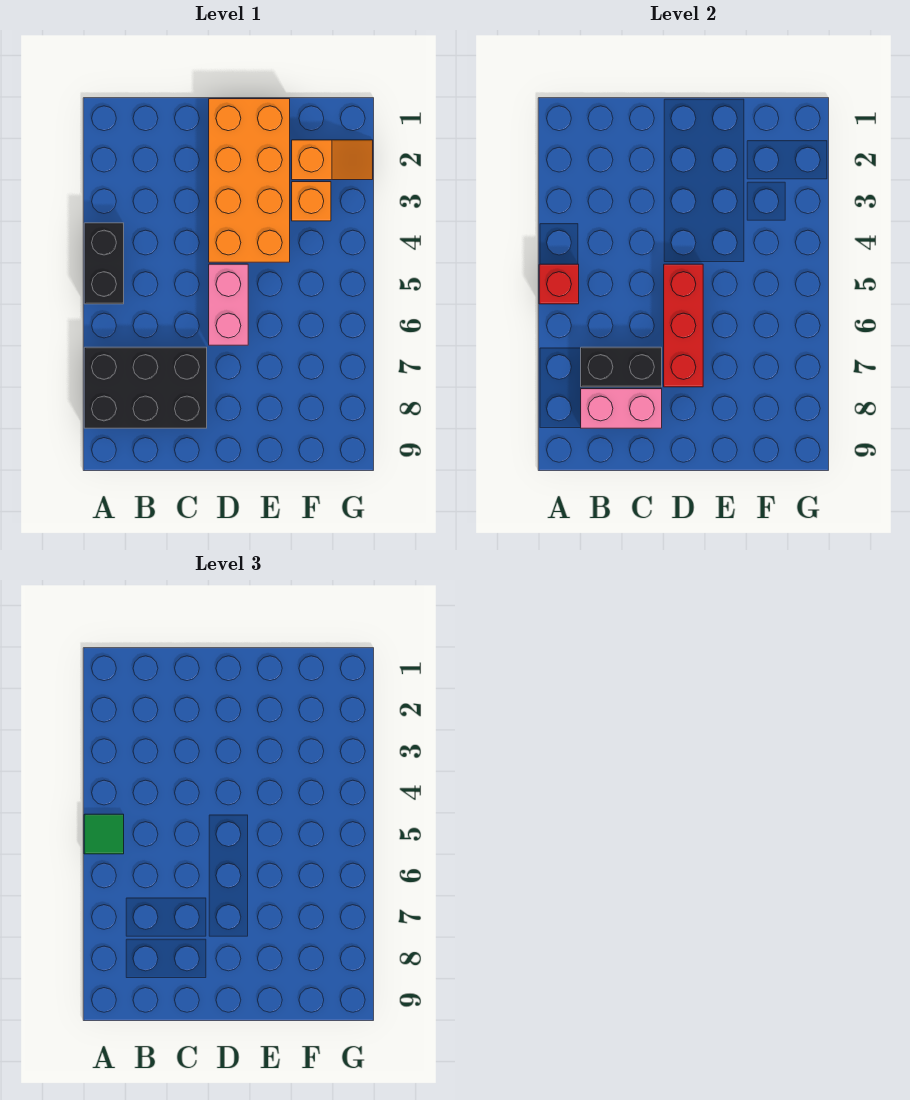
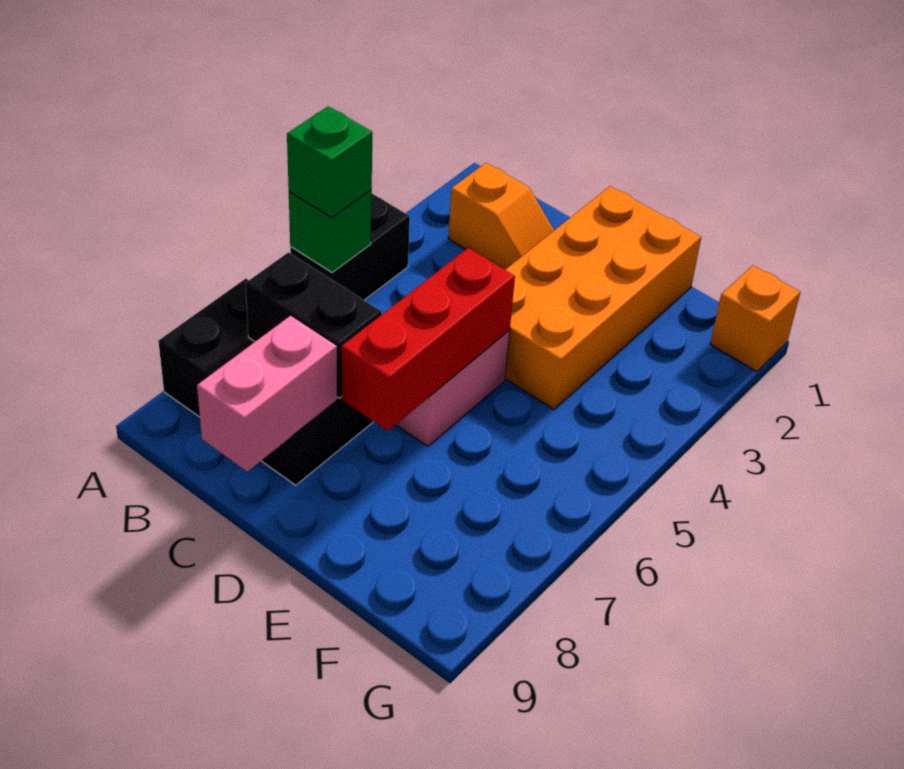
red brick A5 level 2 -> green brick A5 level 2
green tile A5 level 3 -> green brick A5 level 3
pink brick B8:C8 level 2 -> pink brick C8:C9 level 2
orange slope F2:G2 level 1 top F -> orange slope B2:C2 level 1 top B
orange brick F3 level 1 -> orange brick G1 level 1

